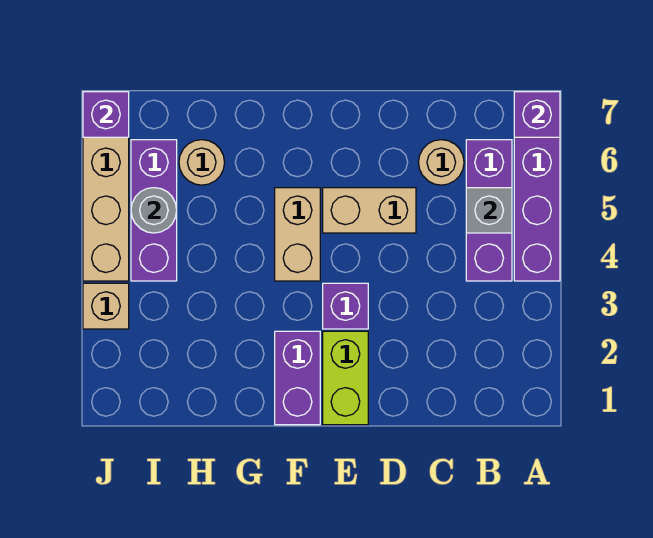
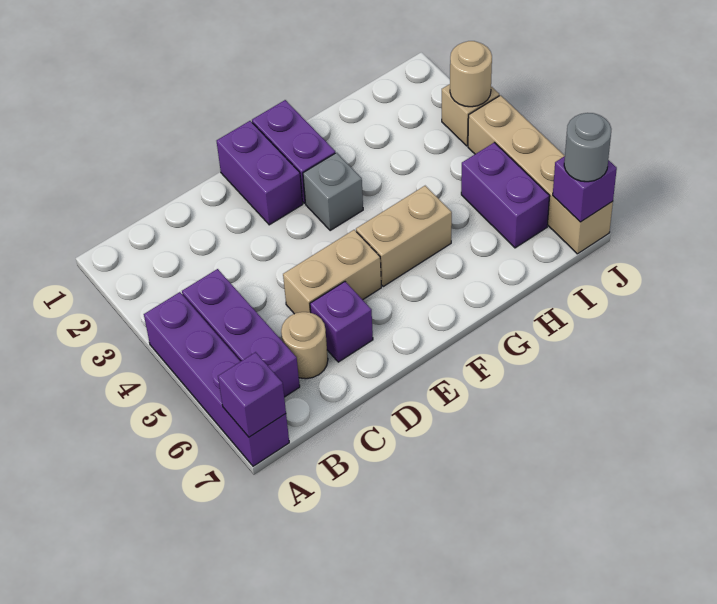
grey brick B5 level 2 -> grey brick F3 level 1
lime brick E1:E2 level 1 -> purple brick E1:E2 level 1
purple brick E3 level 1 -> purple brick D6 level 1
tan brick F4:F5 level 1 -> tan brick F5:G5 level 1
tan round brick H6 level 1 -> tan round brick J3 level 2
purple brick I4:I6 level 1 -> purple brick I5:I6 level 1
grey round brick I5 level 2 -> grey round brick J7 level 3

